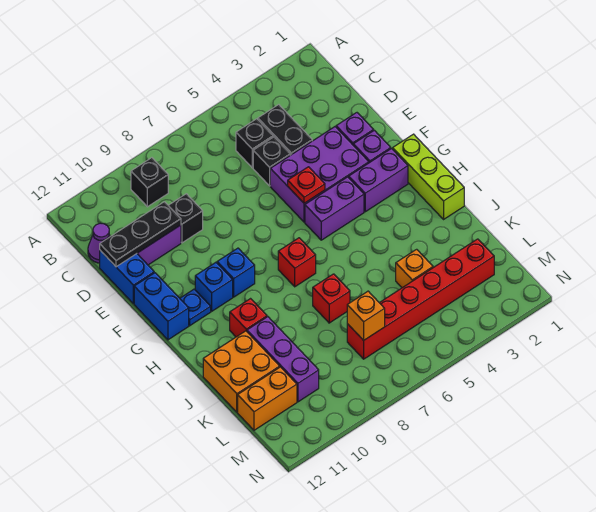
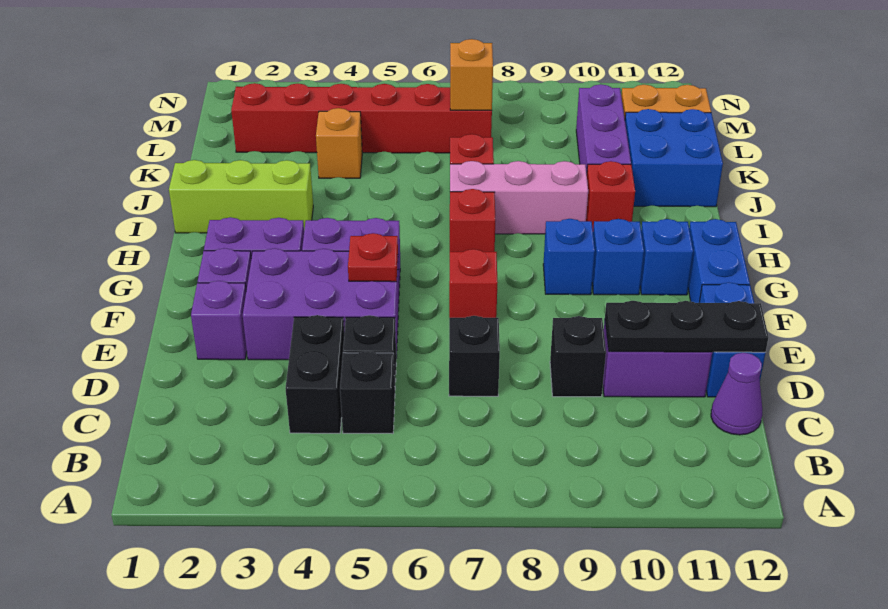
black brick B9 level 1 -> black brick D7 level 1
none -> red brick F7 level 1
lime brick G1:I1 level 1 -> lime brick I1:I3 level 1
blue plate G11 level 1 -> blue brick G11 level 1
none -> pink brick I7:I9 level 1
orange brick J11:K12 level 1 -> blue brick J11:K12 level 1

